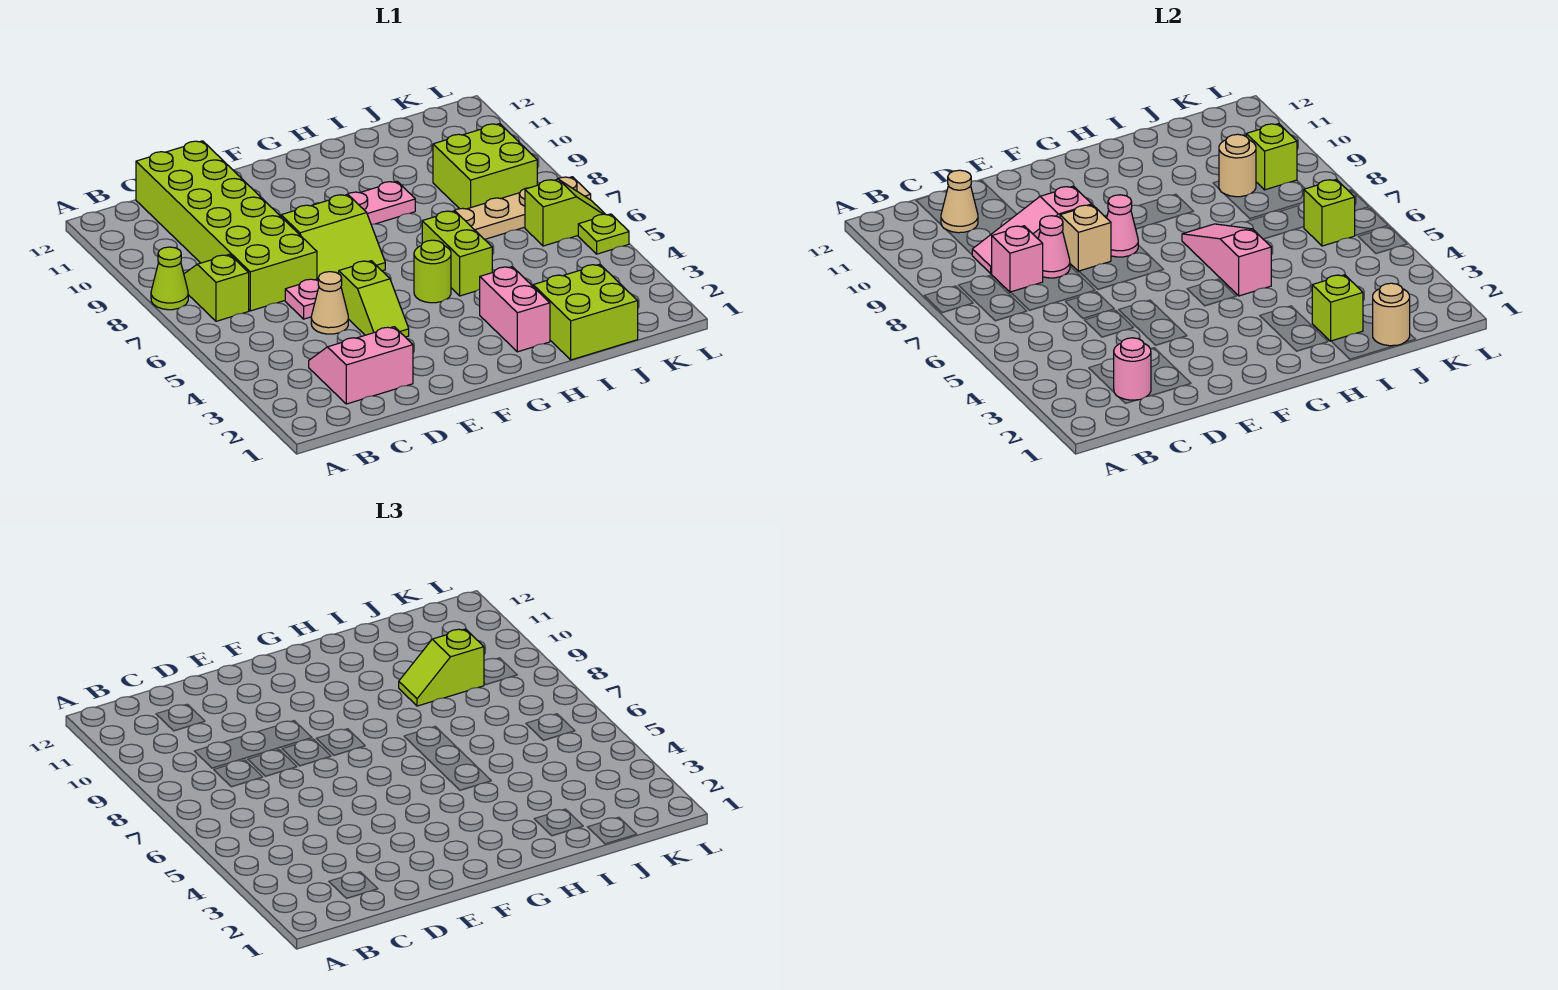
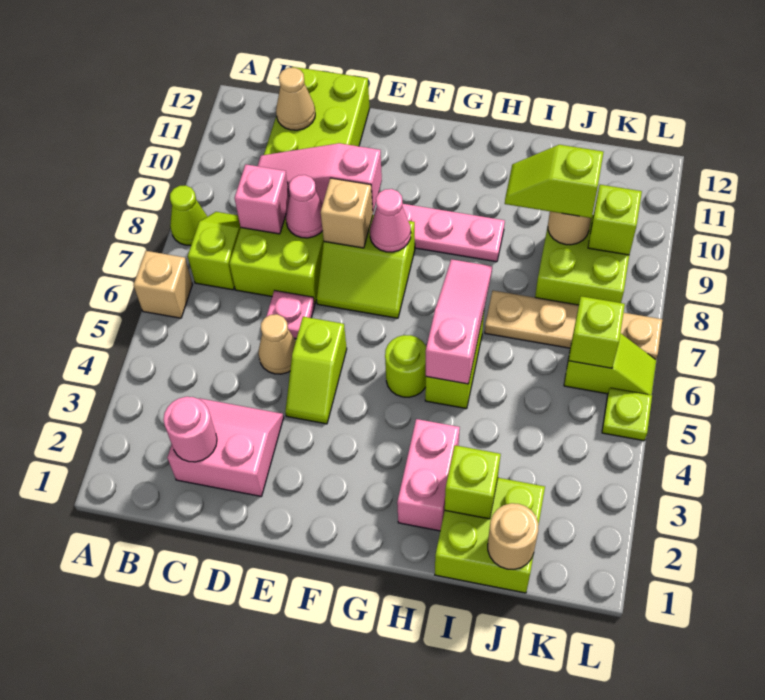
none -> tan brick A6 level 1

